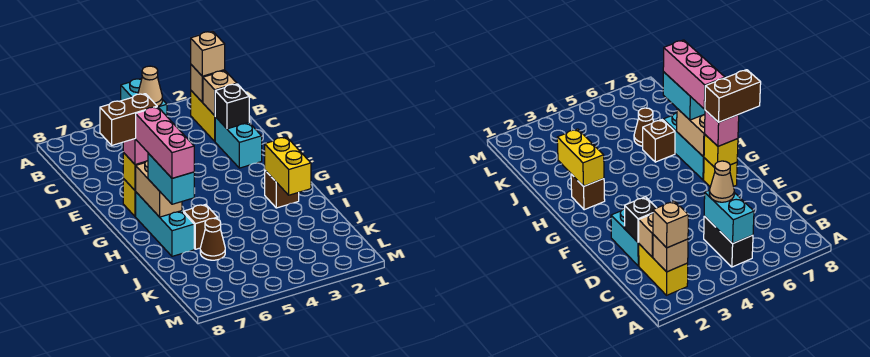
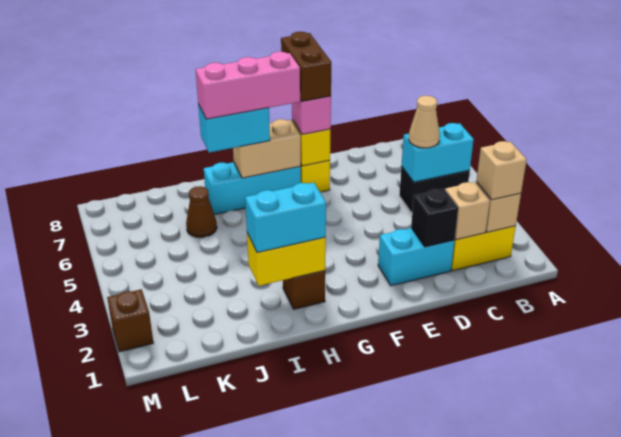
none -> cyan brick H2:I2 level 3
brown brick I6 level 1 -> brown brick M2 level 1

